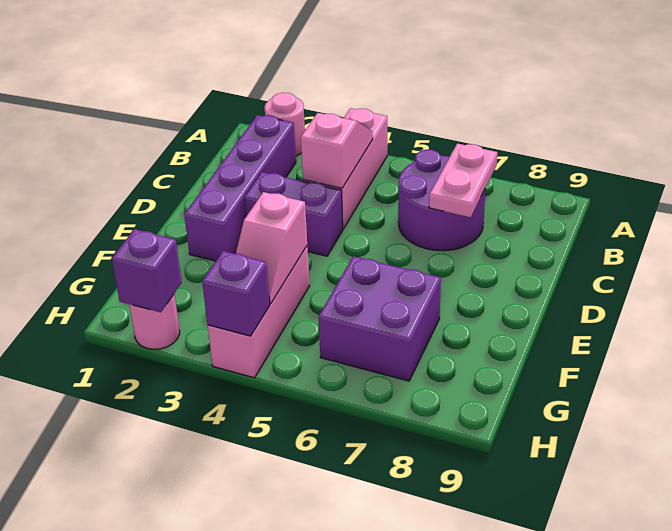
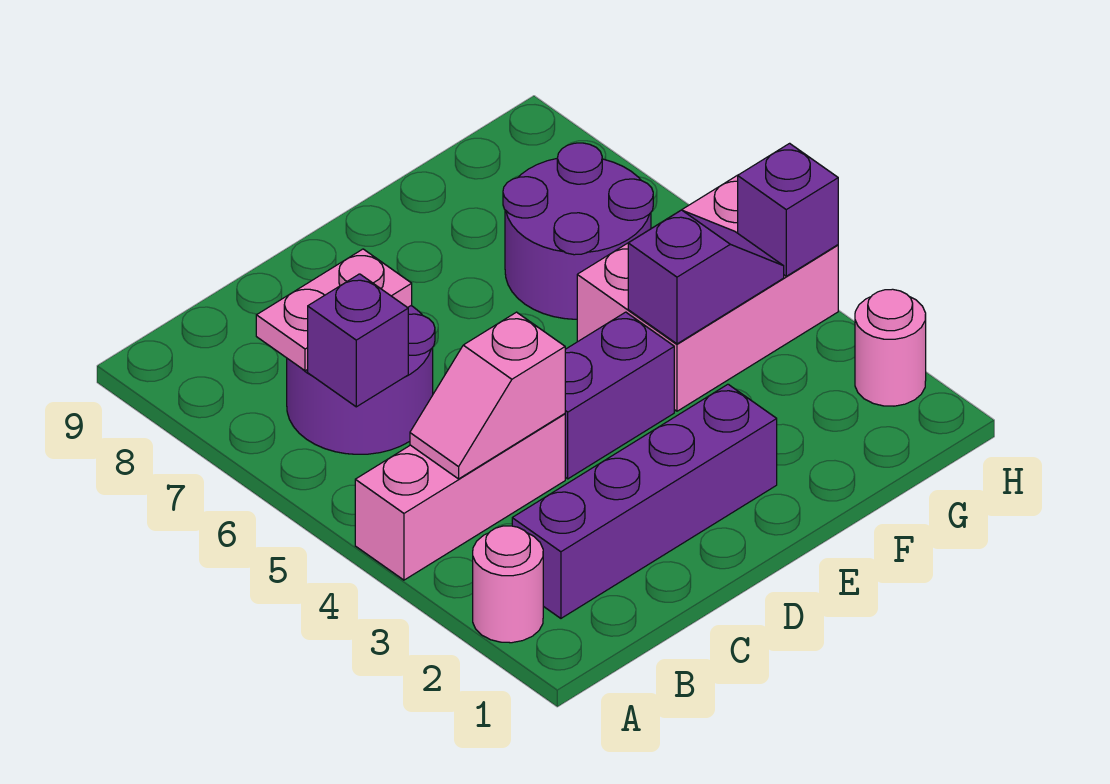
purple brick D3:D4 level 1 -> purple brick D4:E4 level 1
pink brick F4:H4 level 1 -> pink brick F4:H5 level 1
pink slope F4:G4 level 2 top F -> purple slope F4:G4 level 2 top F
purple brick F6:G7 level 1 -> purple round brick F6:G7 level 1
purple brick H2 level 2 -> purple brick B6 level 2

